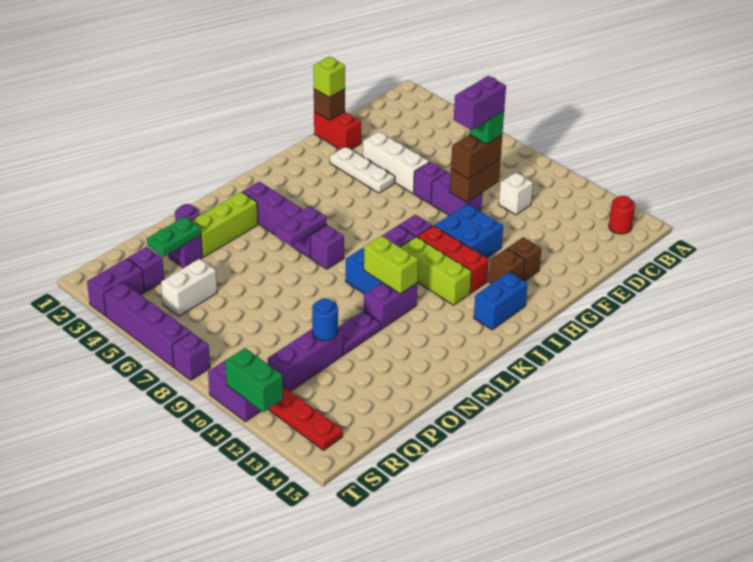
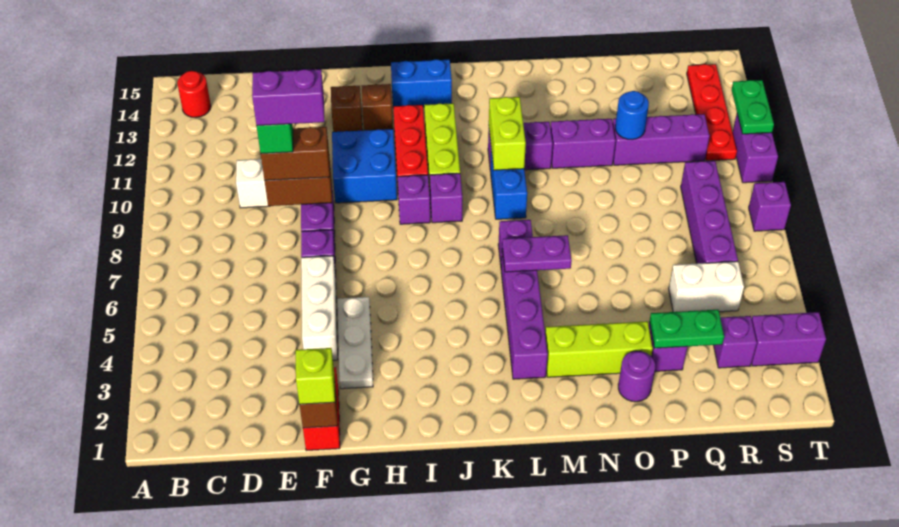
purple plate N11:O11 level 1 -> purple brick N11:O11 level 1
purple brick T4:T7 level 1 -> purple brick R6:R9 level 1
green brick T11:T12 level 2 -> green plate T11:T12 level 2

